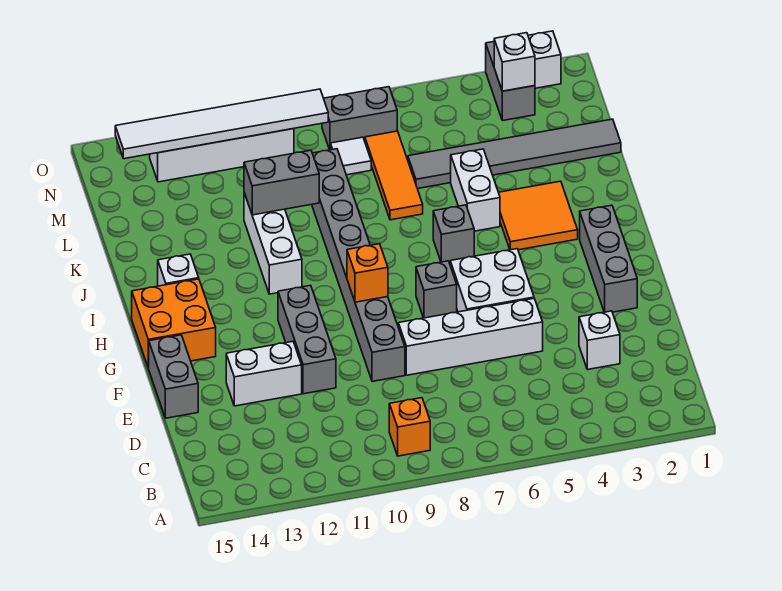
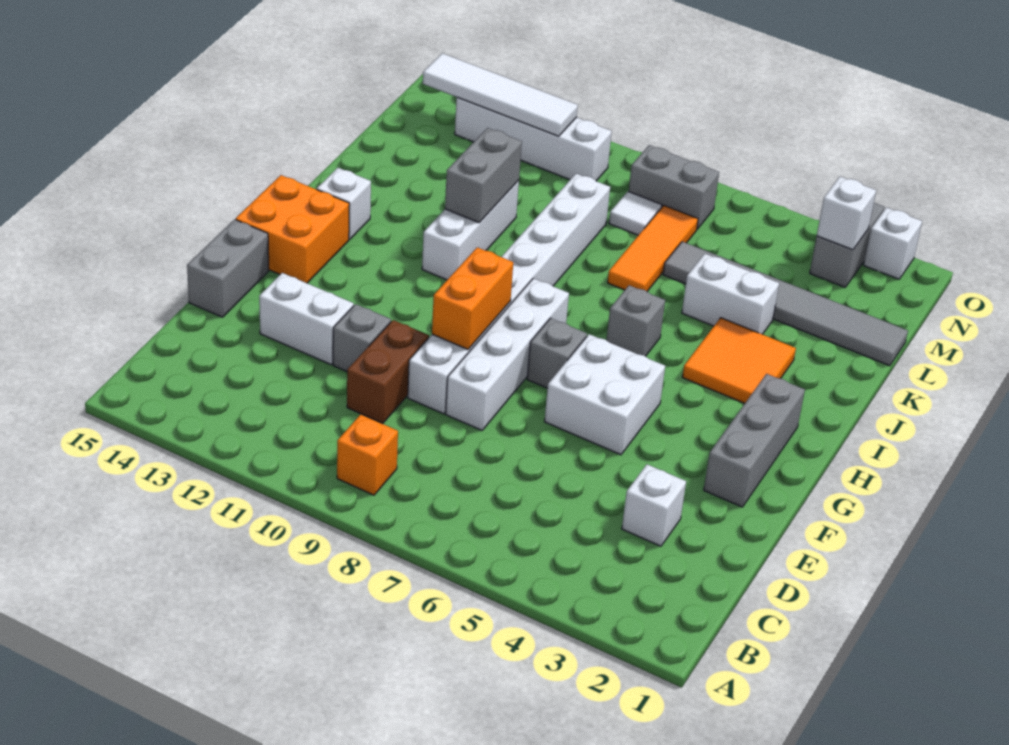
none -> brown brick D10:E10 level 1
white brick E5:E8 level 1 -> white brick E8:H8 level 1
grey brick E9:L9 level 1 -> white brick E9:L9 level 1
grey brick E11:G11 level 1 -> grey brick E11 level 1
orange brick G9 level 2 -> orange brick F9:G9 level 2
white brick J5:K5 level 1 -> white brick K4:K5 level 1
grey brick K10:K11 level 2 -> grey brick J11:K11 level 2
white tile N9:N14 level 2 -> white tile N11:N14 level 2

